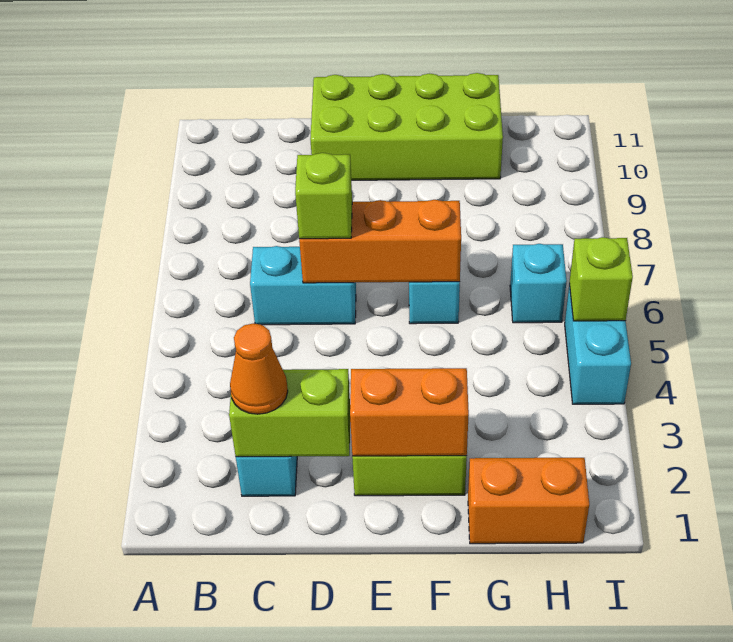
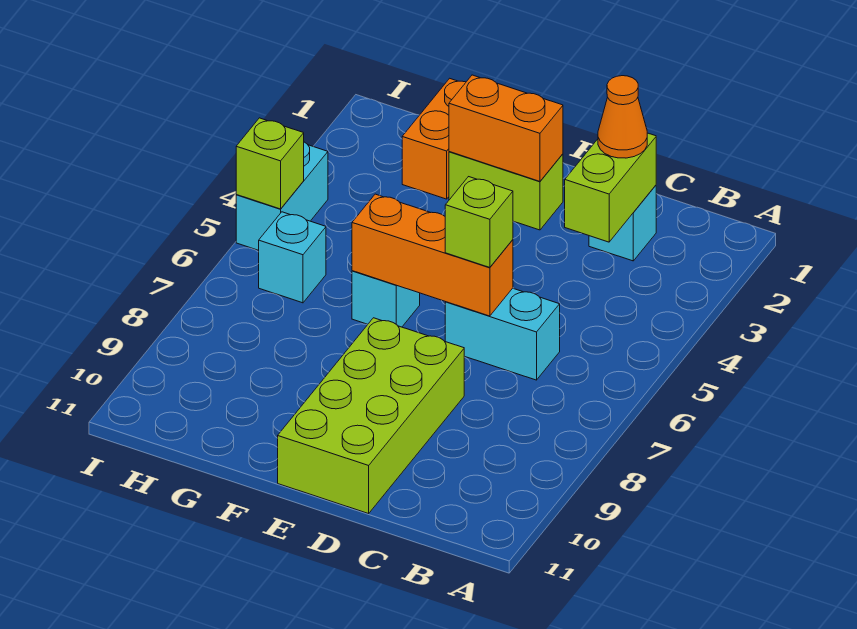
lime brick C2:D2 level 2 -> lime brick C2:C3 level 2
lime brick D10:G11 level 1 -> lime brick D8:E11 level 1
orange brick G1:H1 level 1 -> orange brick G1:G2 level 1

